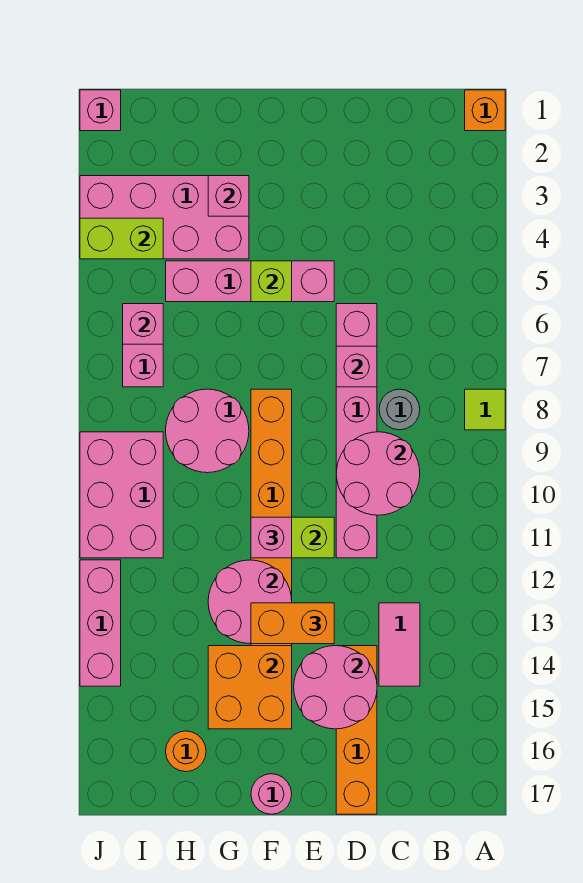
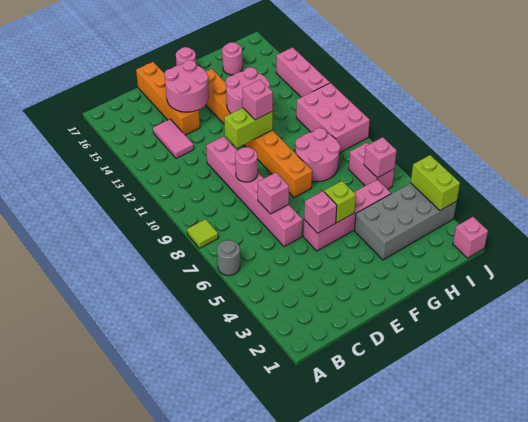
orange brick A1 level 1 -> none
grey round brick C8 level 1 -> grey round brick A6 level 1
pink round brick C9:D10 level 2 -> pink round brick D9 level 2
orange brick E13:F13 level 3 -> none
orange brick F14:G15 level 2 -> none
pink brick G3:J4 level 1 -> grey brick G3:J4 level 1
pink brick G3 level 2 -> pink brick E5 level 2
orange round brick H16 level 1 -> pink round brick H16 level 1
lime brick I4:J4 level 2 -> lime brick J3:J4 level 2

